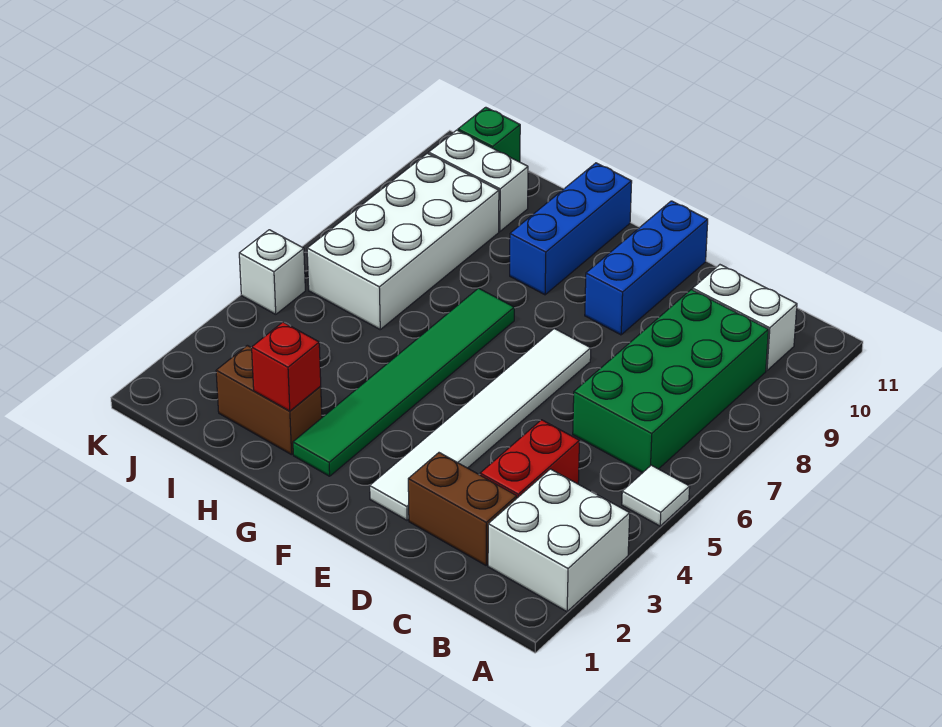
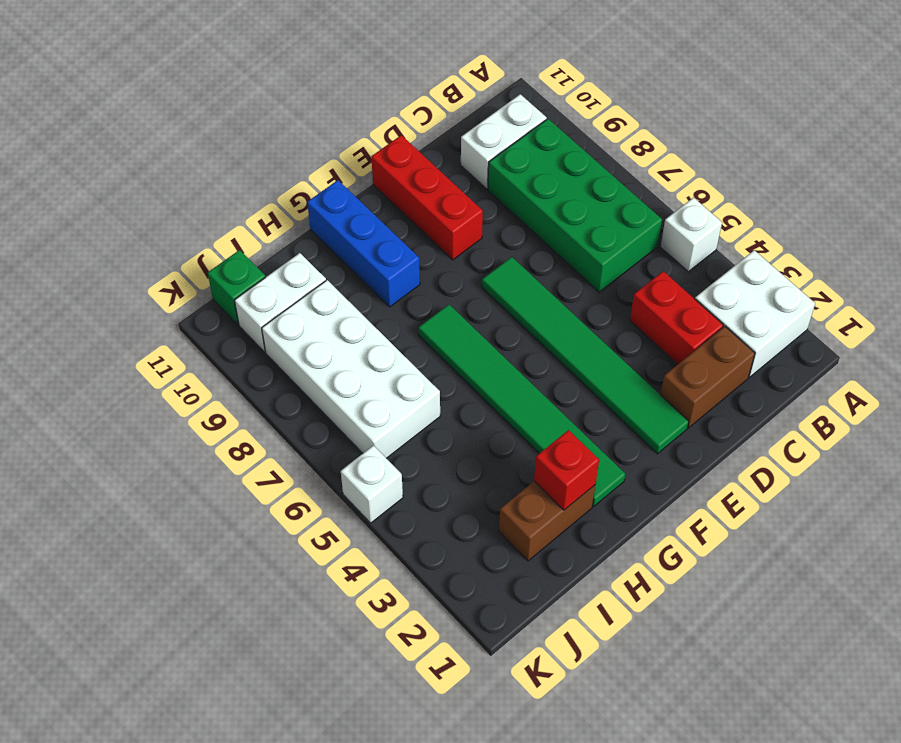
white tile A5 level 1 -> white brick A5 level 1
white tile E2:E7 level 1 -> green tile E2:E7 level 1
blue brick E9:E11 level 1 -> red brick E9:E11 level 1

